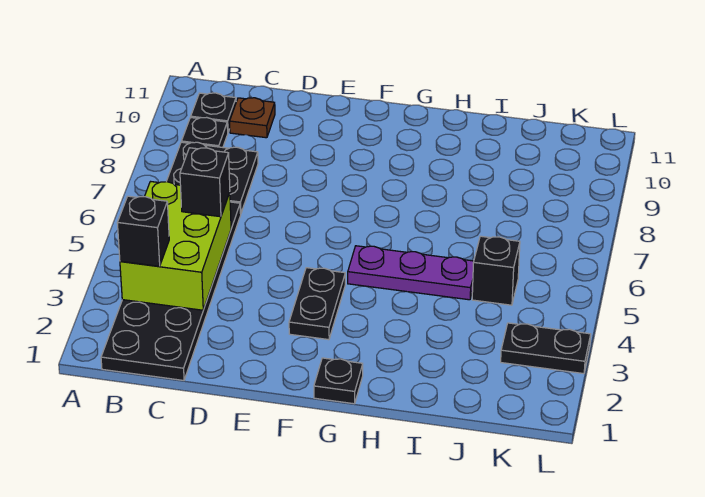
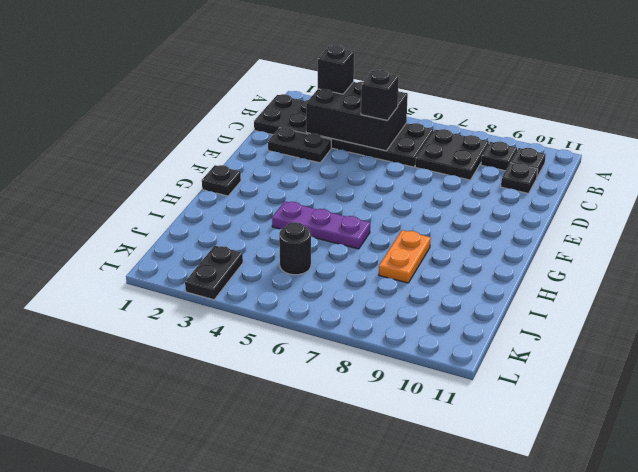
lime brick B3:C5 level 2 -> black brick B3:C5 level 2
brown plate C10 level 1 -> black plate C10 level 1
black plate F3:F4 level 1 -> black plate D2:D3 level 1
purple plate G5:I5 level 1 -> purple plate H4:H6 level 1
none -> orange plate H8:I8 level 1
black brick J5 level 1 -> black round brick J5 level 1

